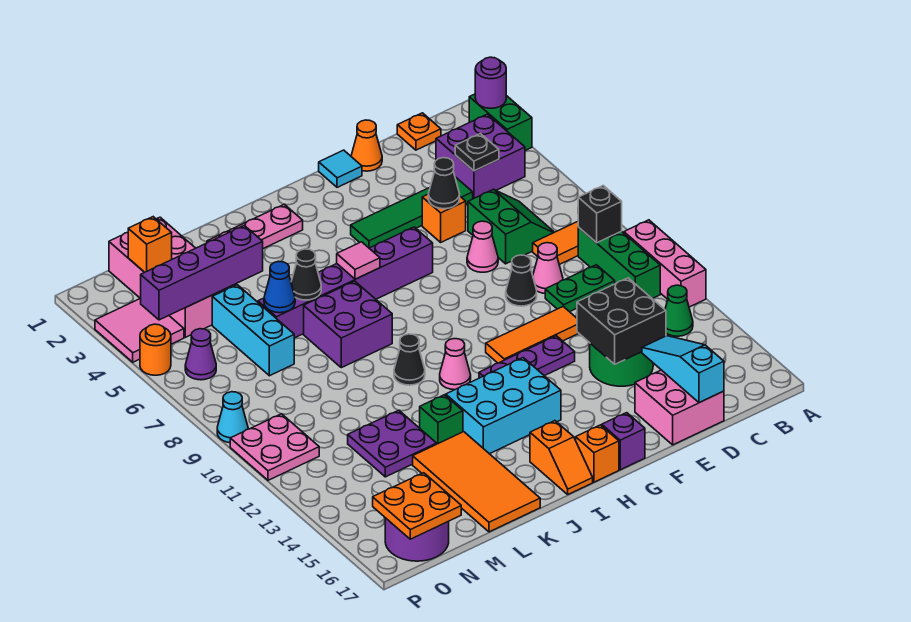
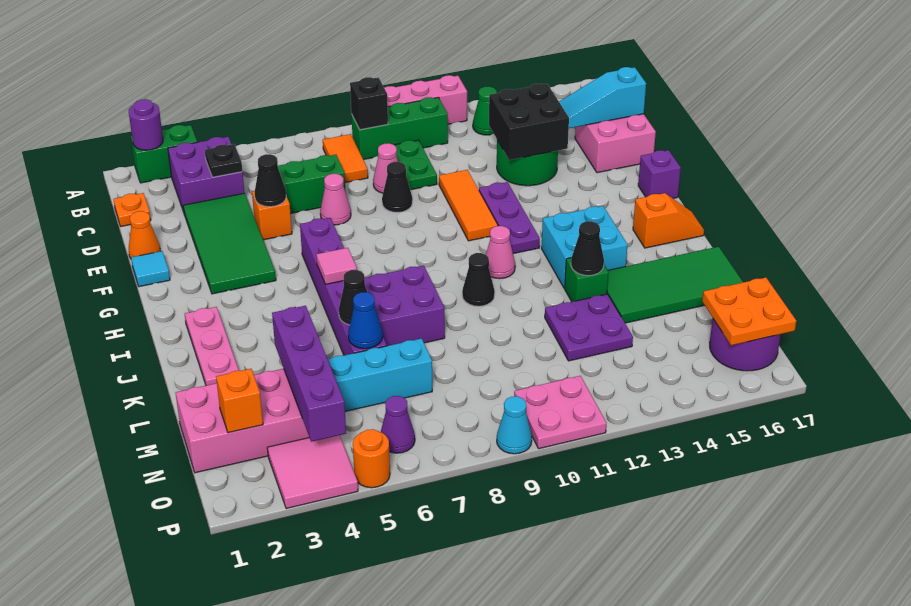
green tile D4:G4 level 1 -> green tile D3:G4 level 1
cyan brick H13:J14 level 1 -> cyan brick I13:J14 level 1
orange brick H17 level 1 -> none
none -> black cone K13 level 2
orange tile K14:L17 level 1 -> green tile K14:L17 level 1

